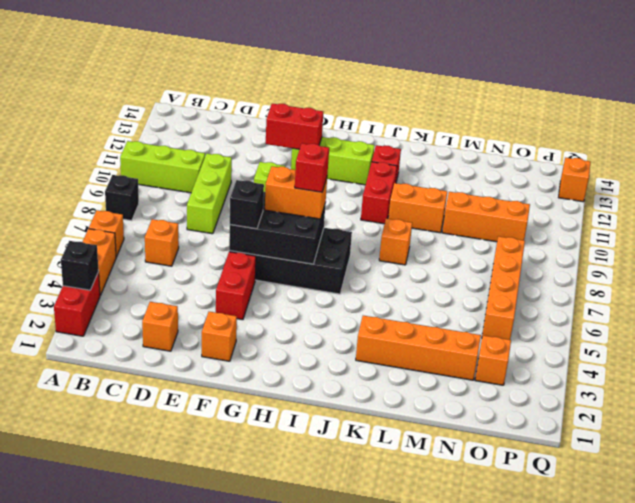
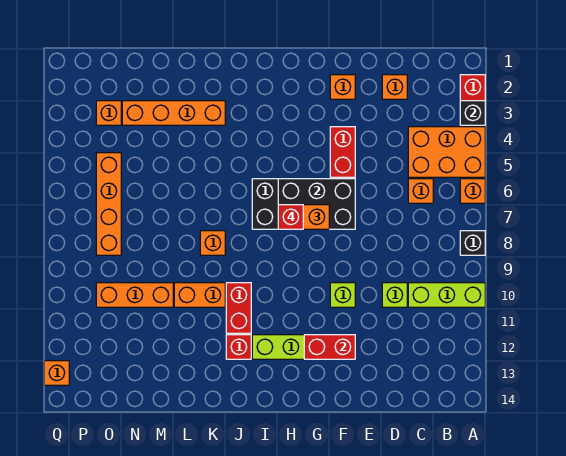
orange brick A4:A5 level 1 -> orange brick A4:C5 level 1
lime brick D8:D10 level 1 -> lime brick D10 level 1
black brick F6 level 3 -> none

